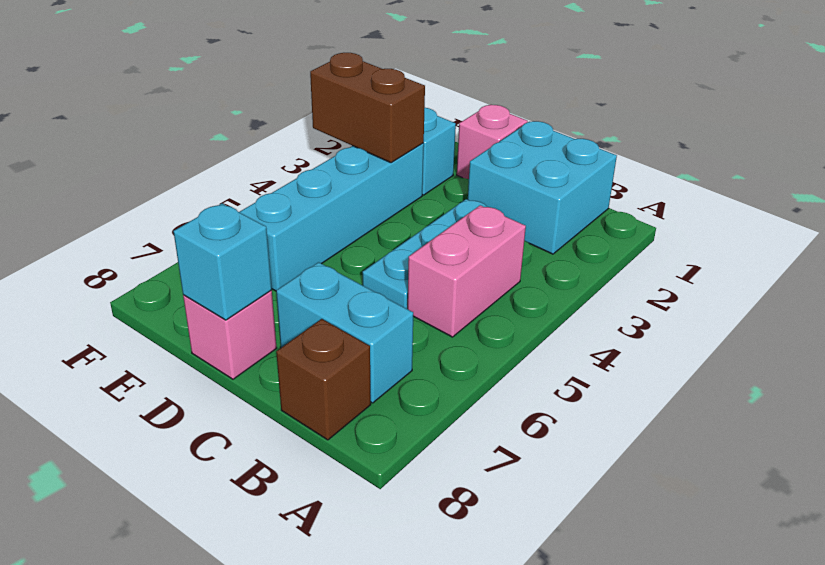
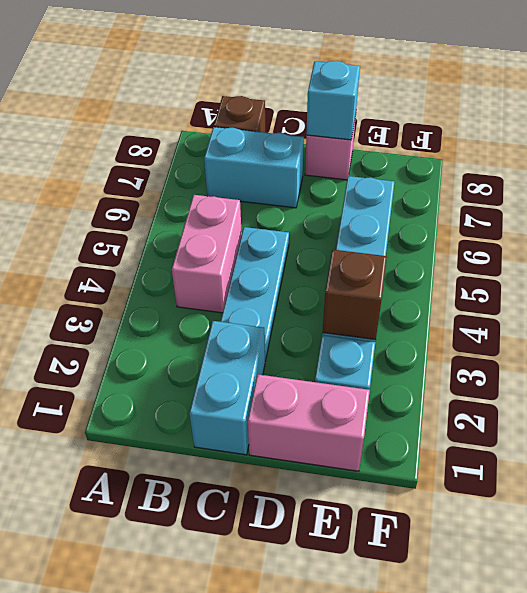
cyan brick B1:C2 level 1 -> cyan brick C1:C2 level 1
pink brick D1 level 1 -> pink brick D1:E1 level 1
brown brick E3:F3 level 2 -> brown brick E3 level 2

